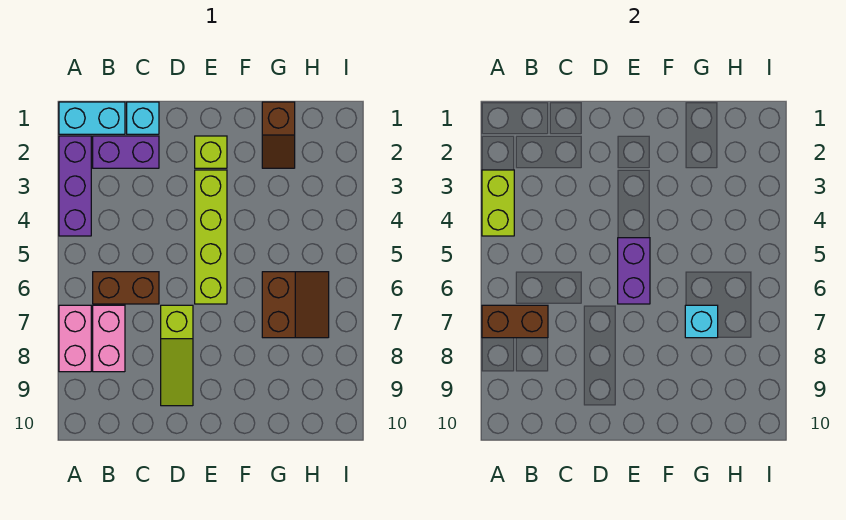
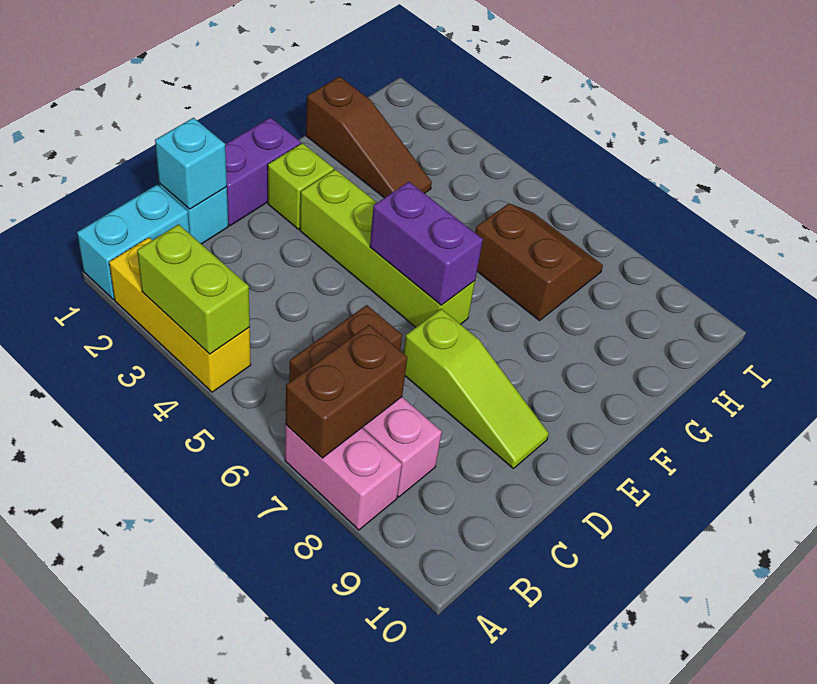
purple brick A2:A4 level 1 -> yellow brick A2:A4 level 1
purple brick B2:C2 level 1 -> purple brick D1:E1 level 1
brown slope G1:G2 level 1 top 1 -> brown slope G1:G3 level 1 top 1
cyan brick G7 level 2 -> cyan brick C1 level 2

